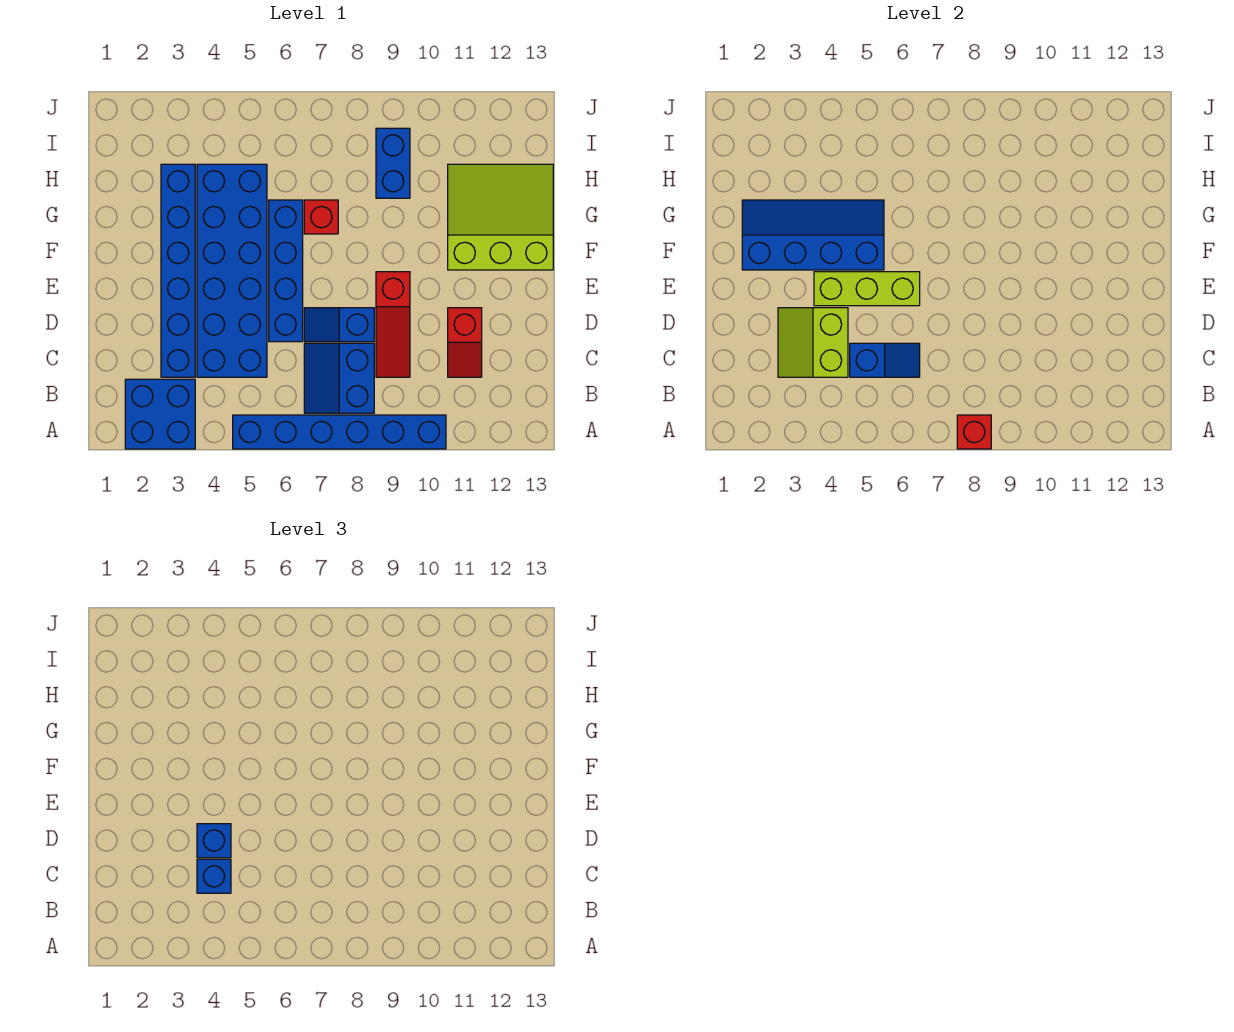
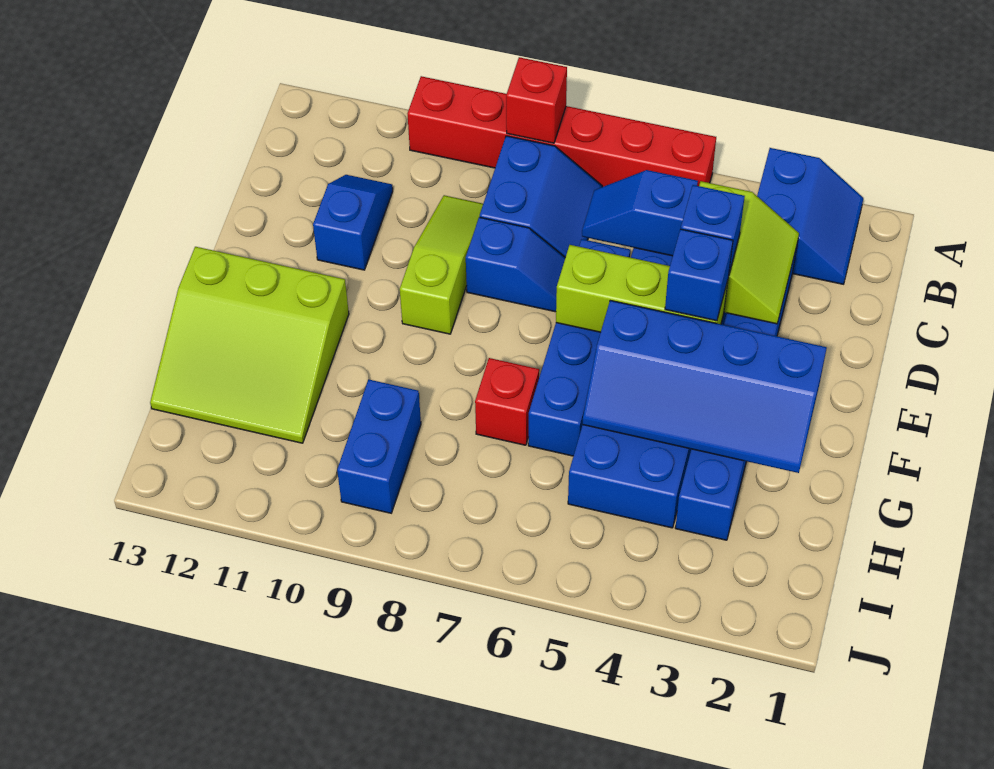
blue brick A2:B3 level 1 -> blue slope A2:B3 level 1 top 3
blue brick A5:A10 level 1 -> red brick A5:A10 level 1
blue brick C4 level 3 -> blue brick E4 level 3
red slope C9:E9 level 1 top E -> lime slope C9:E9 level 1 top E
red slope C11:D11 level 1 top D -> blue slope C11:D11 level 1 top D

